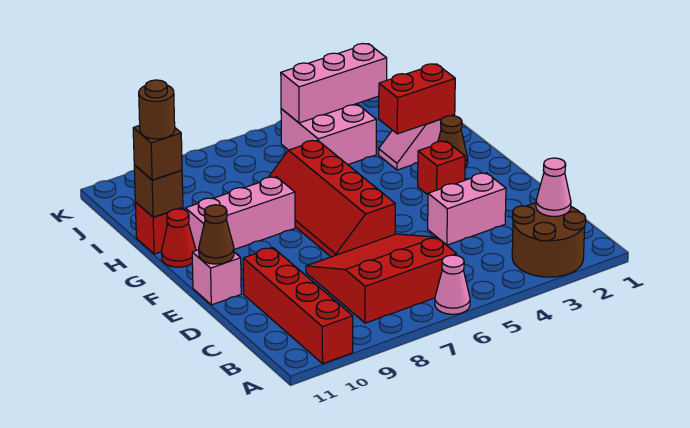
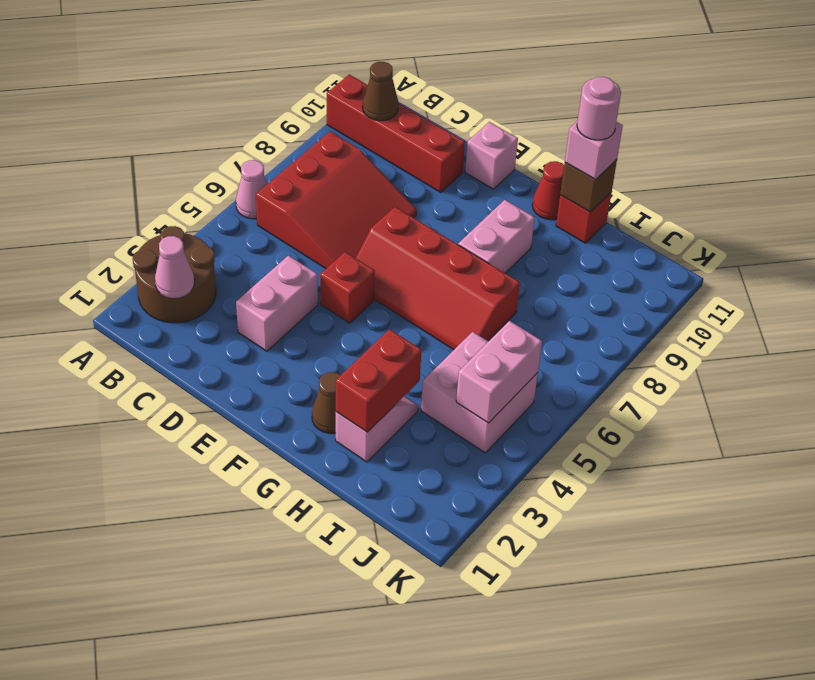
red slope E6:H7 level 1 top 6 -> red slope E6:H7 level 1 top 7
brown cone E11 level 2 -> brown cone B10 level 2
red brick F3 level 1 -> red brick E5 level 1
pink brick G8:G10 level 1 -> pink brick G8:G9 level 1
brown brick H11 level 3 -> pink brick H11 level 3
brown round brick H11 level 4 -> pink round brick H11 level 4
pink brick J3:J5 level 2 -> pink brick J4:J5 level 2

